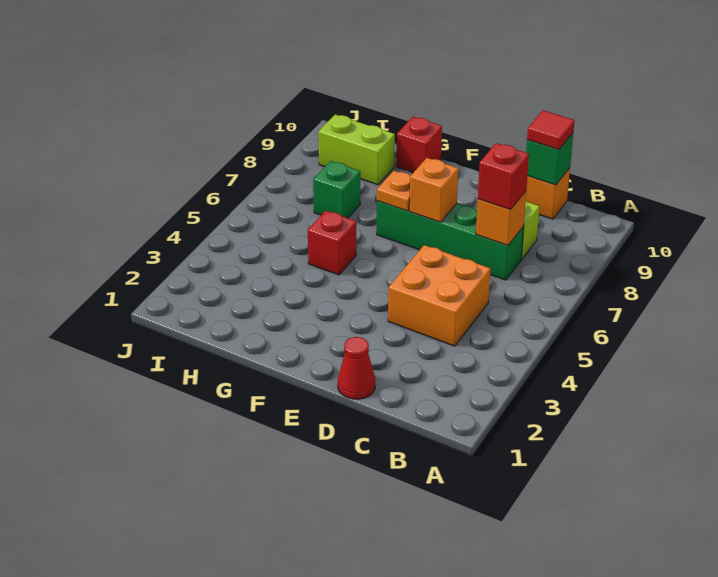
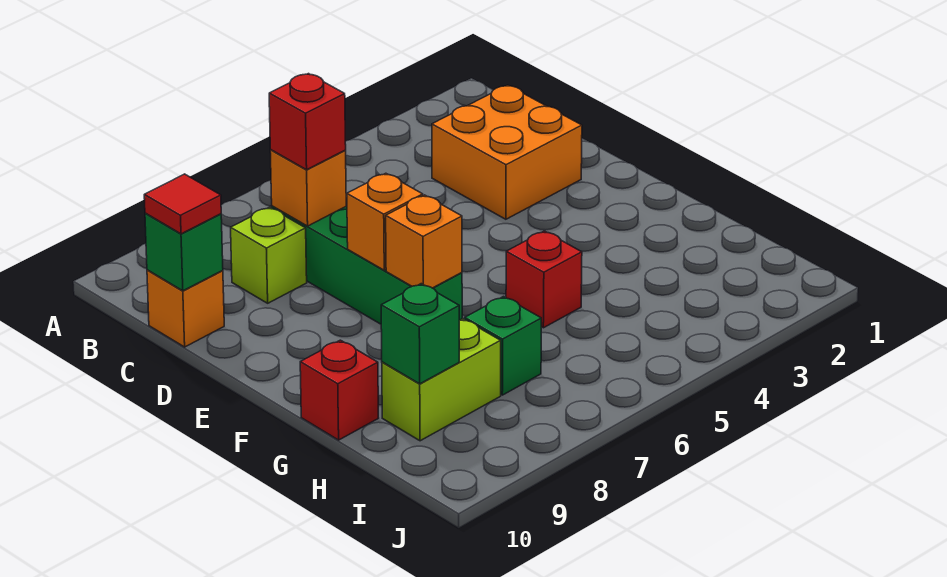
orange brick C4:D5 level 1 -> orange brick C2:D3 level 1
red cone D1 level 1 -> none
orange plate F7 level 2 -> orange brick F7 level 2
lime brick H9:I9 level 1 -> lime brick H8:H9 level 1
none -> green brick H9 level 2

